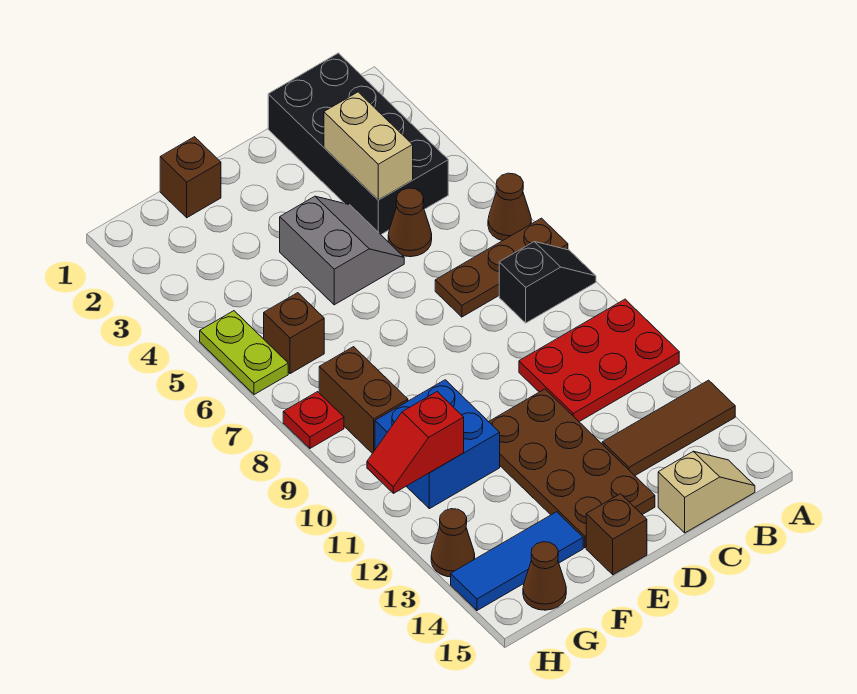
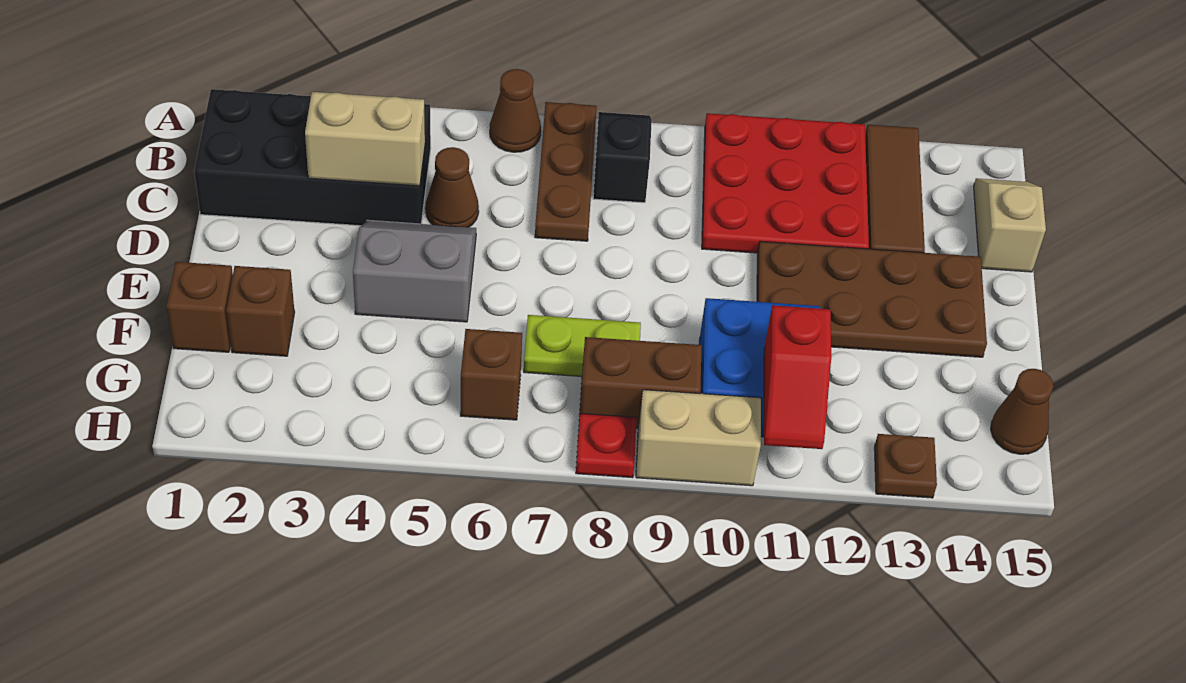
red plate A10:C11 level 1 -> red plate A10:C12 level 1
brown brick E15 level 1 -> brown brick F2 level 1
blue tile F14:H14 level 1 -> none
lime plate H5:H6 level 1 -> lime plate F7:F8 level 1
none -> tan brick H9:H10 level 1
brown cone H13 level 1 -> brown plate H13 level 1

